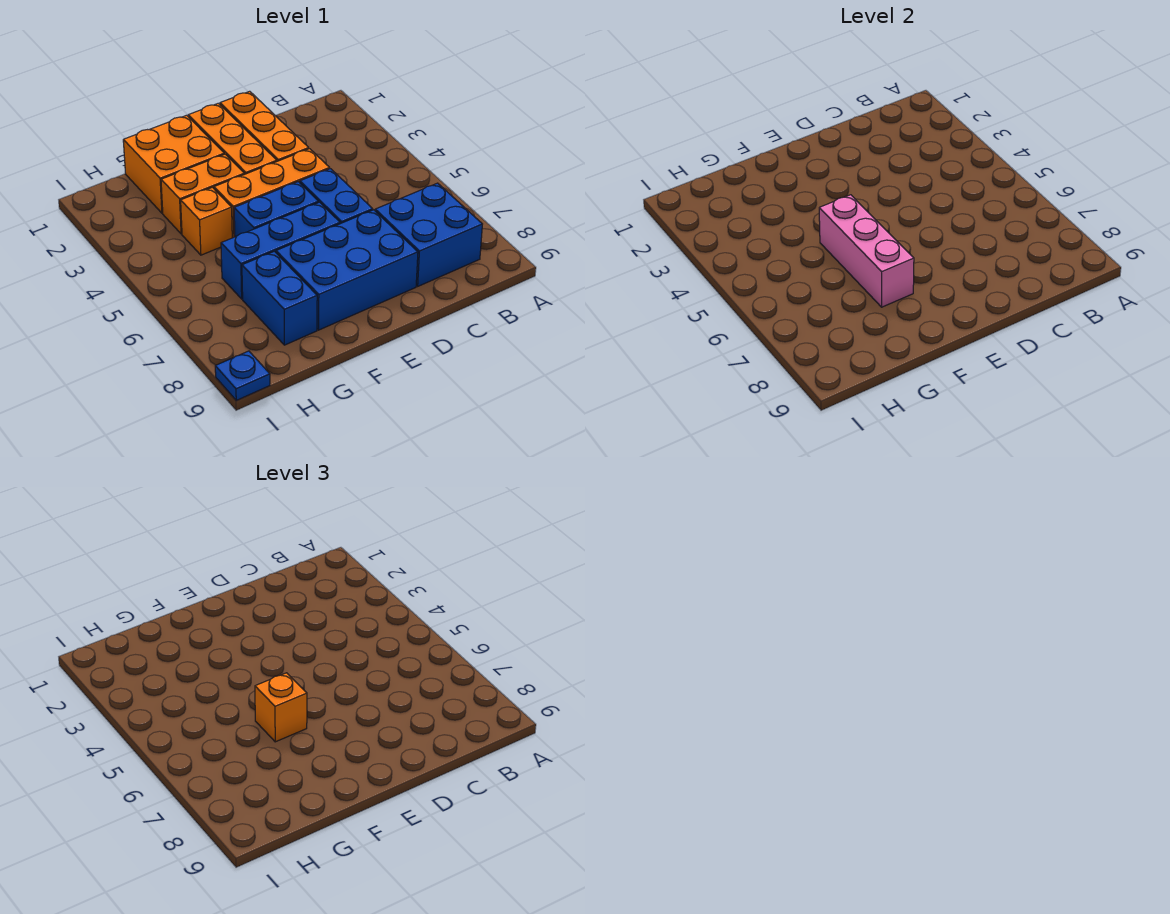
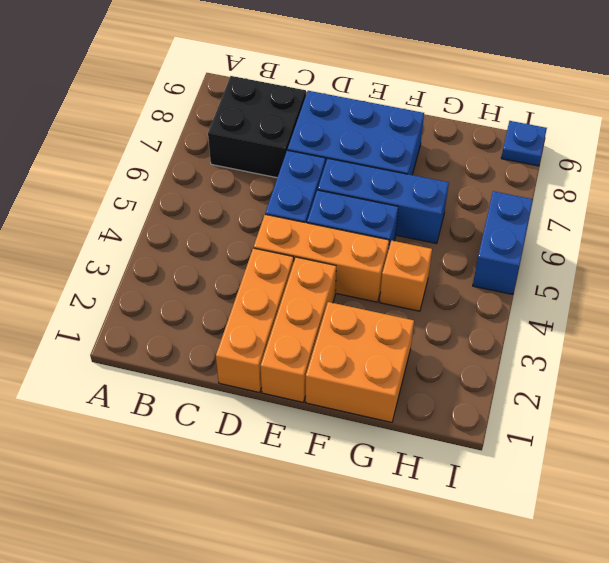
blue brick B7:C8 level 1 -> black brick B7:C8 level 1
orange brick F3:G3 level 1 -> none
pink brick F5:F7 level 2 -> none
orange brick F6 level 3 -> none
blue brick G7:G8 level 1 -> blue brick I5:I6 level 1

